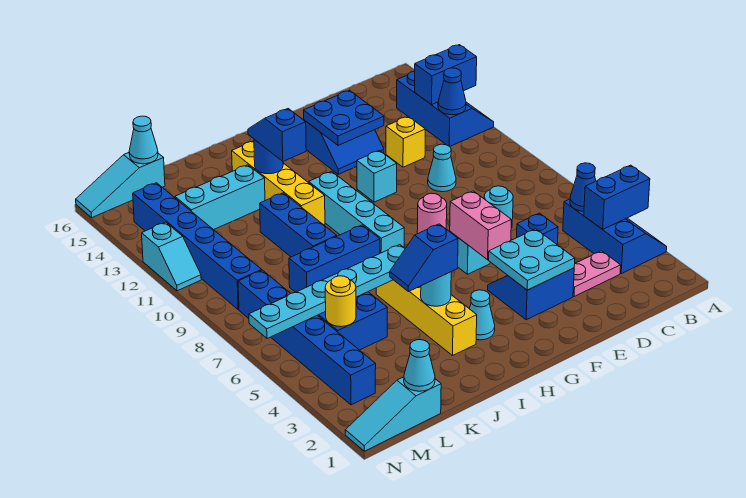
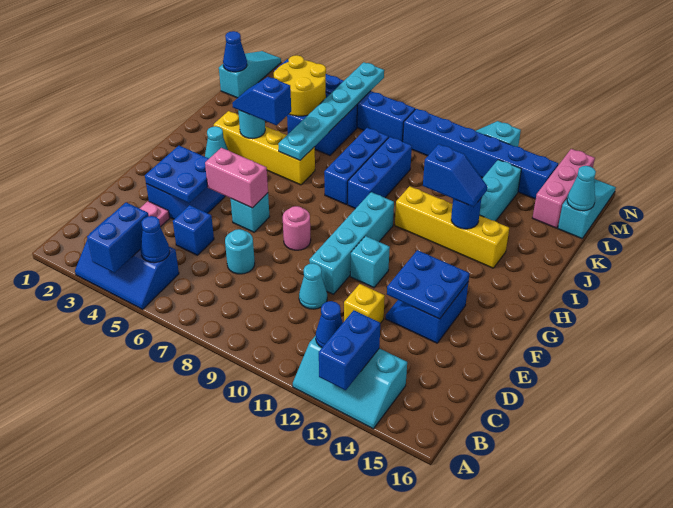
blue slope A12:B14 level 1 top B -> cyan slope A12:B14 level 1 top B
cyan plate E3:F4 level 2 -> blue plate E3:F4 level 2
cyan brick H8:H11 level 1 -> cyan brick E10:H10 level 1
blue slope I4:J4 level 3 top I -> blue slope I4:I5 level 3 top 5
blue brick J9:J11 level 1 -> blue brick I9:K9 level 1
cyan cone L1 level 2 -> blue cone L1 level 2
yellow round brick L5 level 2 -> yellow round brick K4:L5 level 2
none -> pink brick L15:N15 level 1

